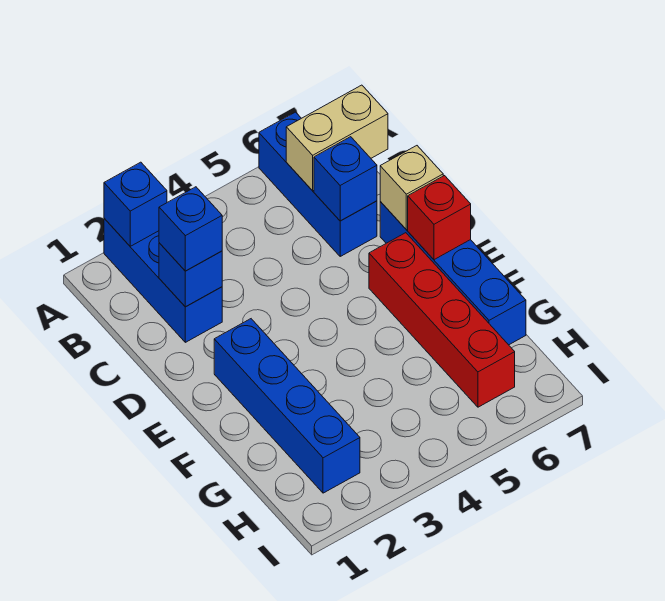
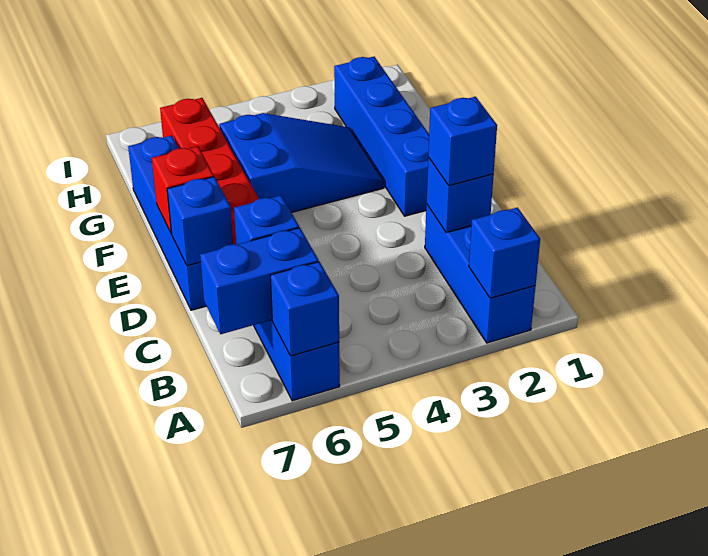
none -> blue brick A6 level 2
tan brick B6:B7 level 2 -> blue brick B6:B7 level 2
tan brick D7 level 2 -> blue brick D7 level 2
none -> blue slope F3:G5 level 1 top 5

